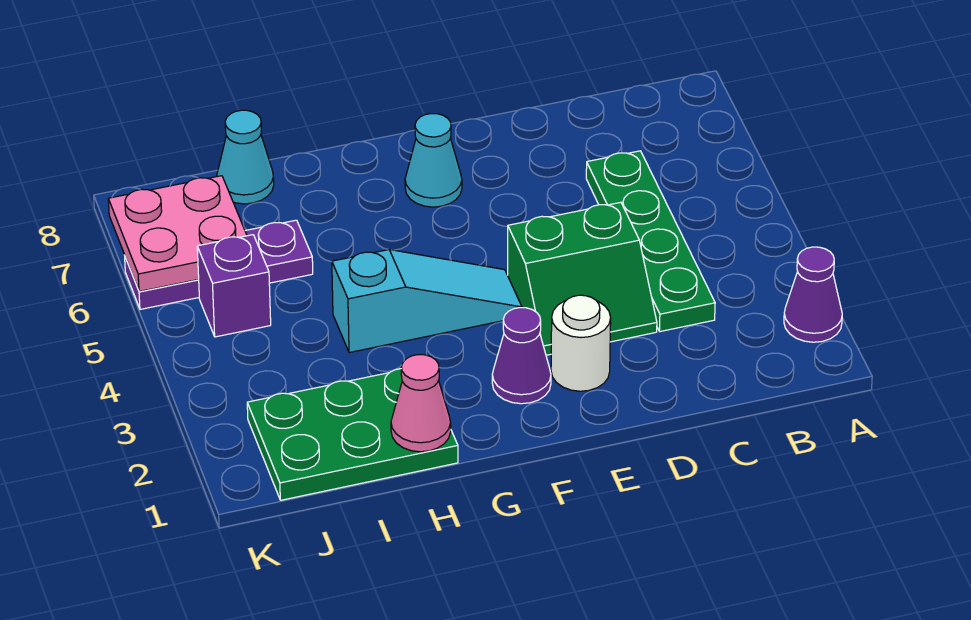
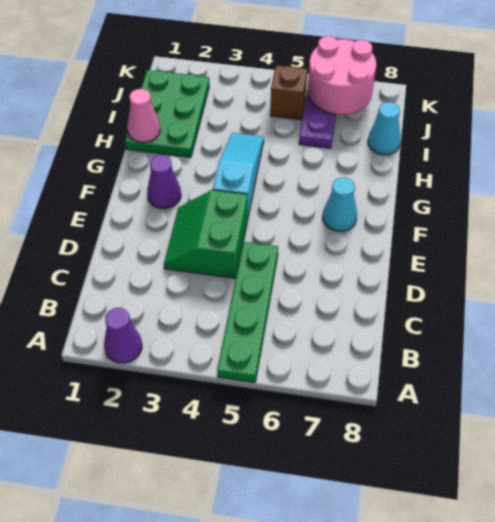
green plate C3:C6 level 1 -> green plate A5:D5 level 1
white round brick E2 level 1 -> none
cyan slope F4:H4 level 1 top H -> cyan slope F4:H4 level 1 top F
purple brick J5 level 1 -> brown brick J5 level 1
pink plate J6:K7 level 2 -> pink round brick J6:K7 level 2

